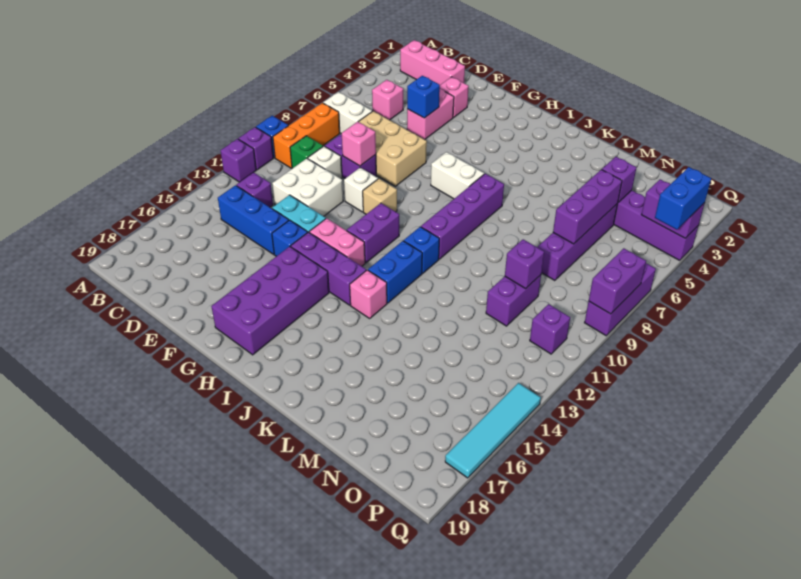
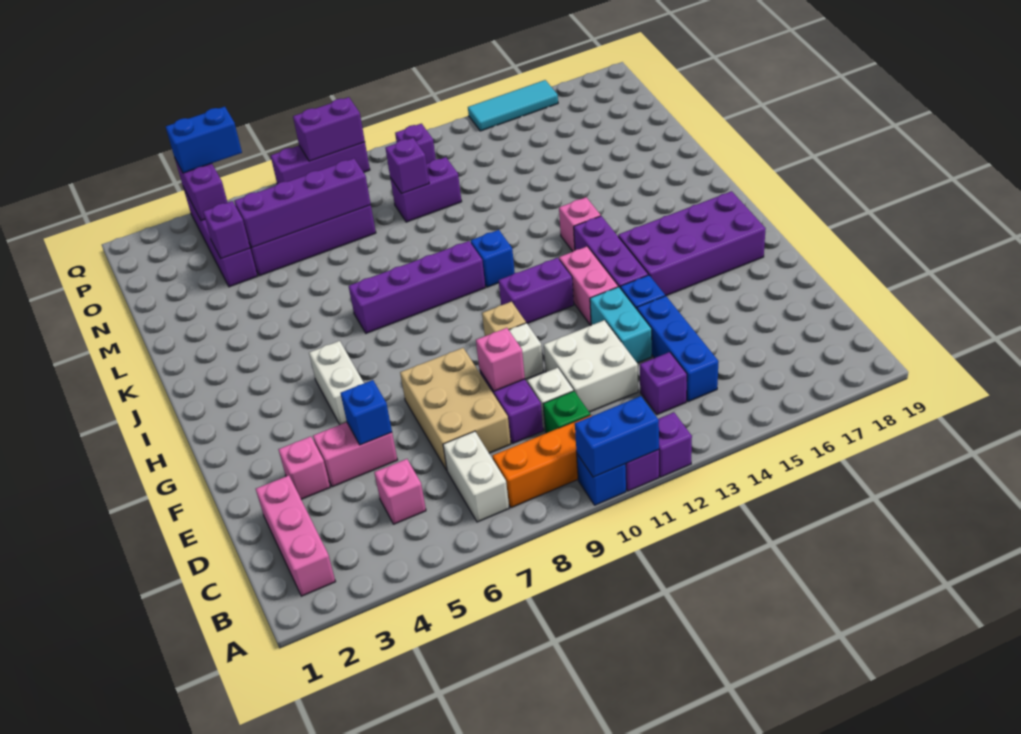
white brick H7:I7 level 1 -> white brick G5:H5 level 1
blue brick J12:J13 level 1 -> blue brick A10:A11 level 2
purple brick N5:N7 level 2 -> purple brick N5:N8 level 2
cyan tile Q14:Q17 level 1 -> cyan tile Q14:Q16 level 1

